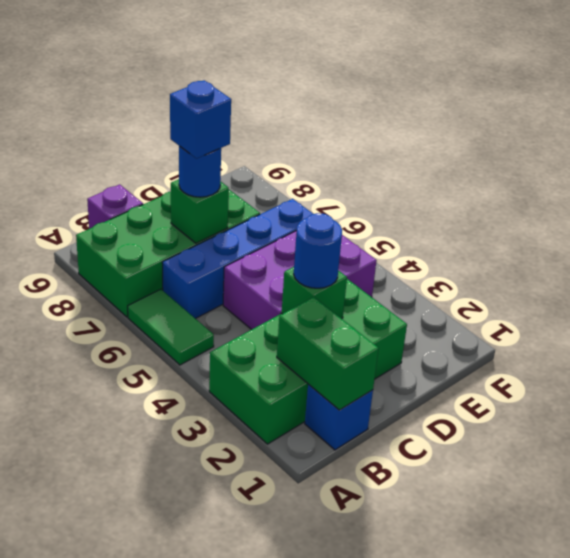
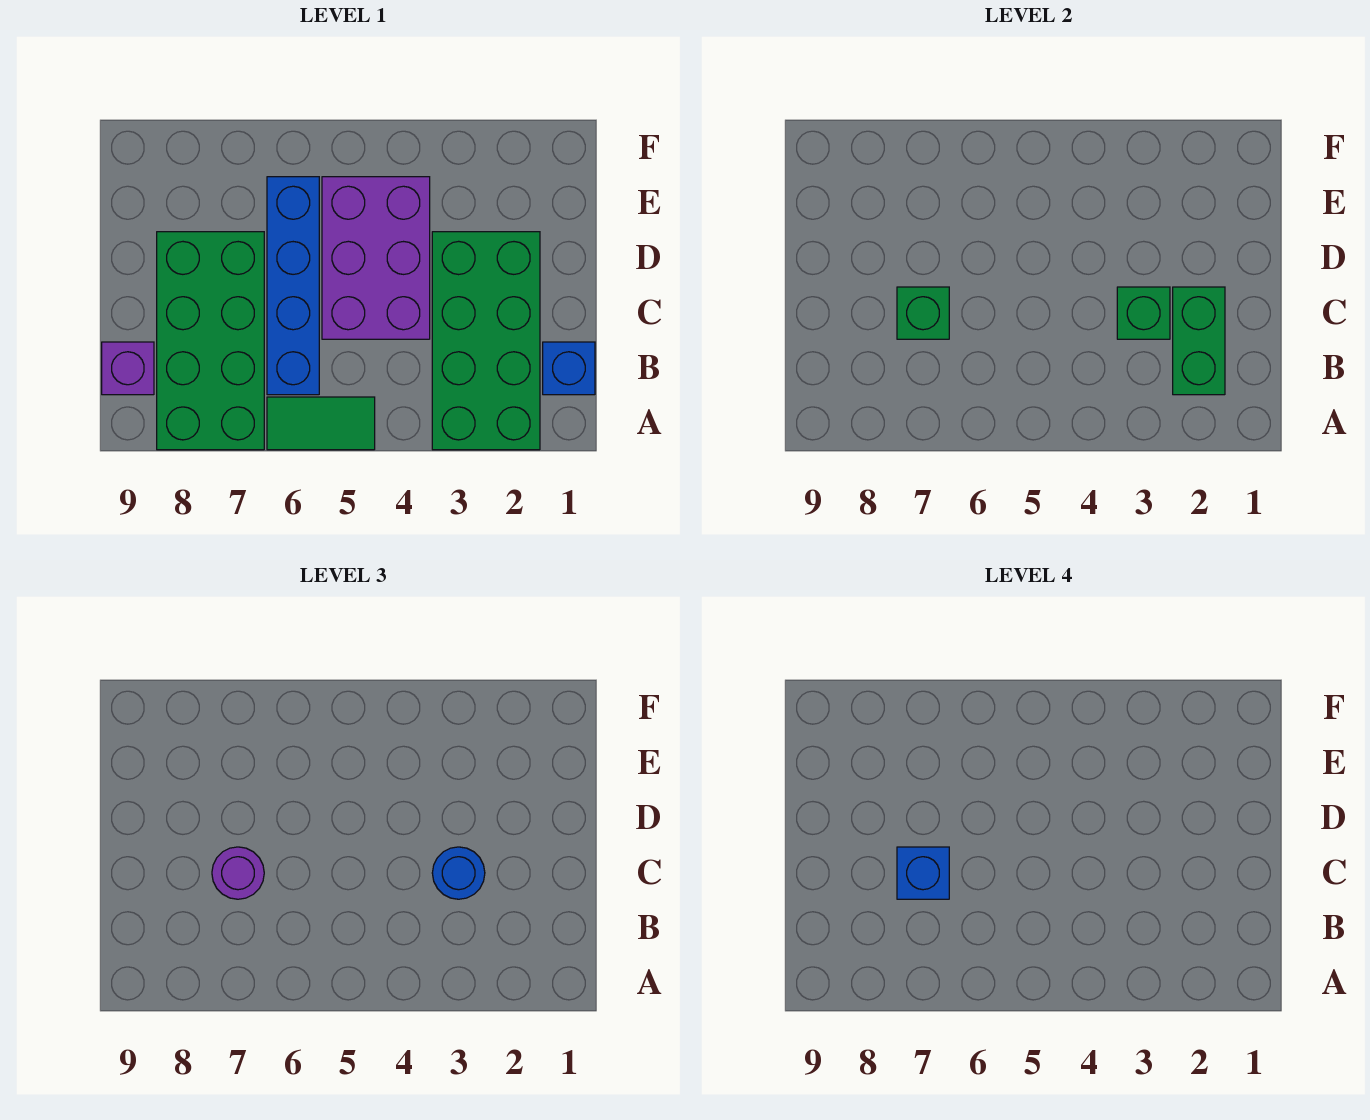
green brick B1:B2 level 2 -> green brick B2:C2 level 2
blue round brick C7 level 3 -> purple round brick C7 level 3

